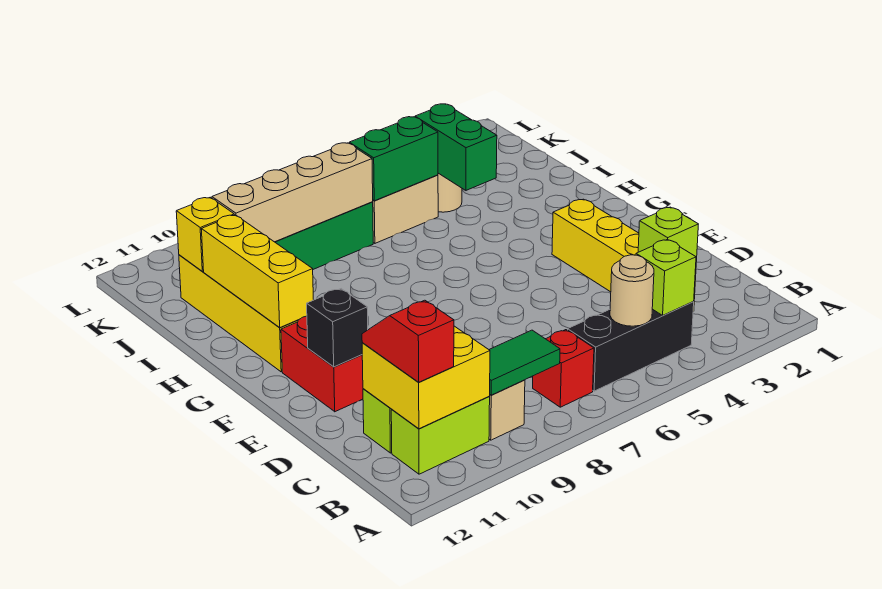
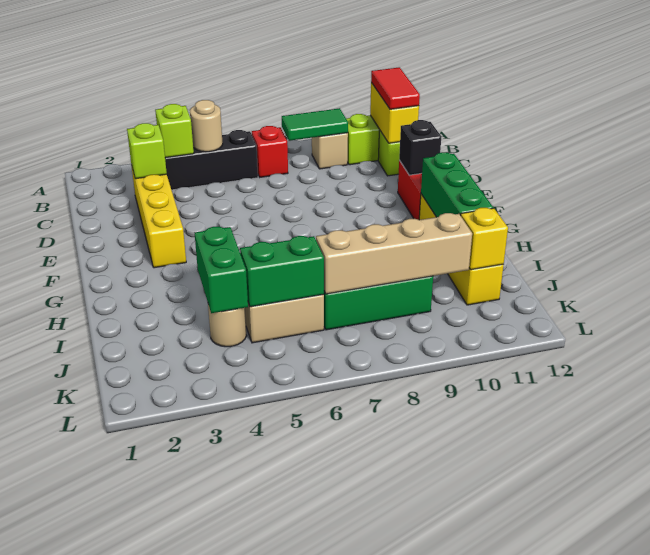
yellow brick B10:C11 level 2 -> yellow brick B11:C11 level 2
red slope B11:C11 level 3 top B -> red tile B11:C11 level 3
yellow brick G11:I11 level 2 -> green brick G11:I11 level 2

